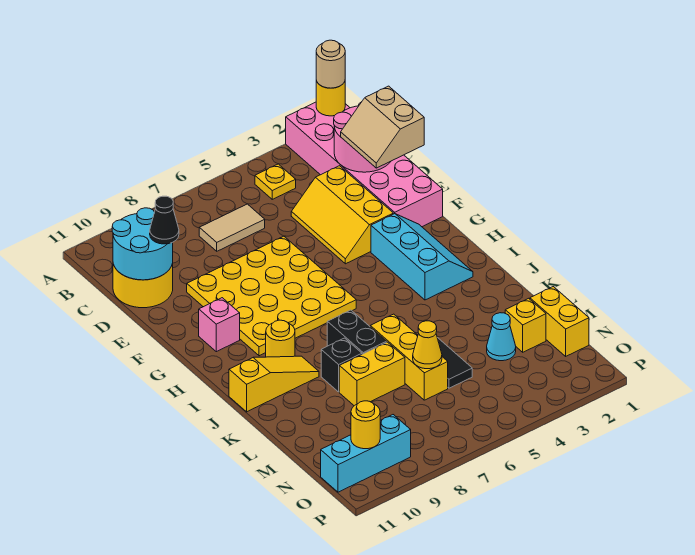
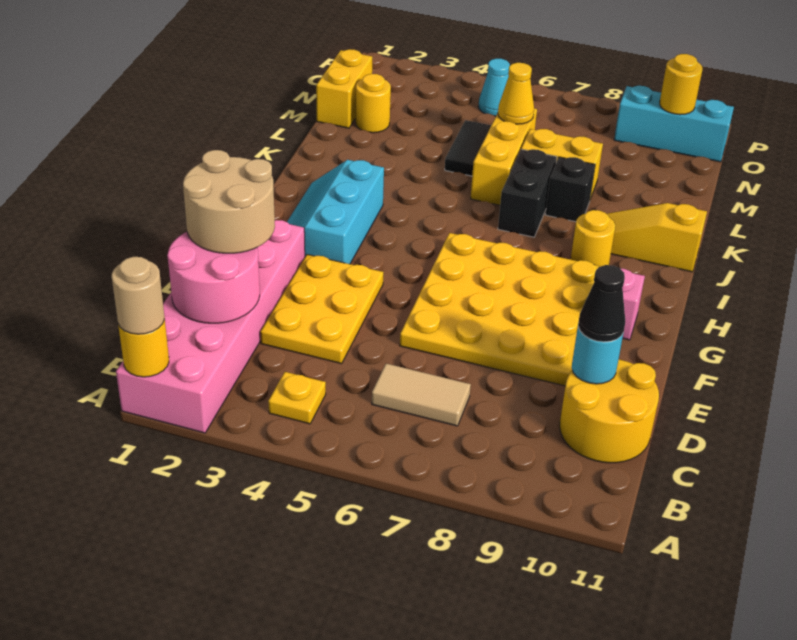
cyan round brick C10:D11 level 2 -> cyan round brick D10 level 2
tan slope D1:E2 level 3 top 1 -> tan round brick D1:E2 level 3
yellow slope D3:F4 level 1 top 3 -> yellow plate D3:F4 level 1
yellow brick M2 level 1 -> yellow round brick M2 level 1
cyan cone M3 level 1 -> cyan cone O5 level 1

